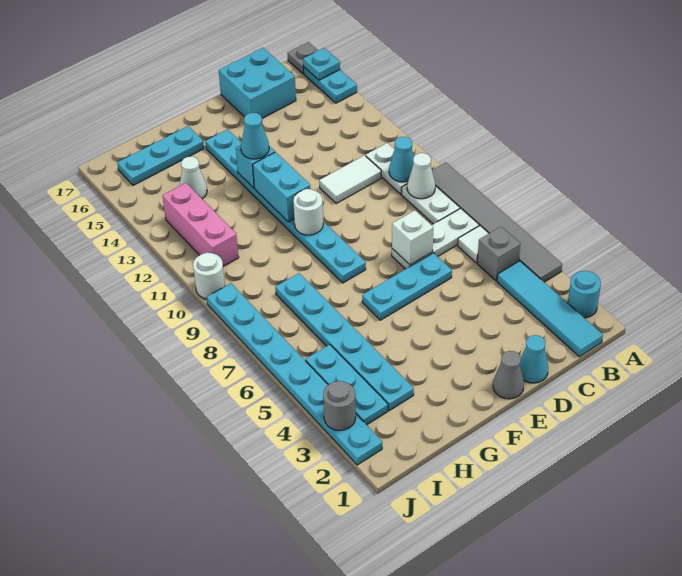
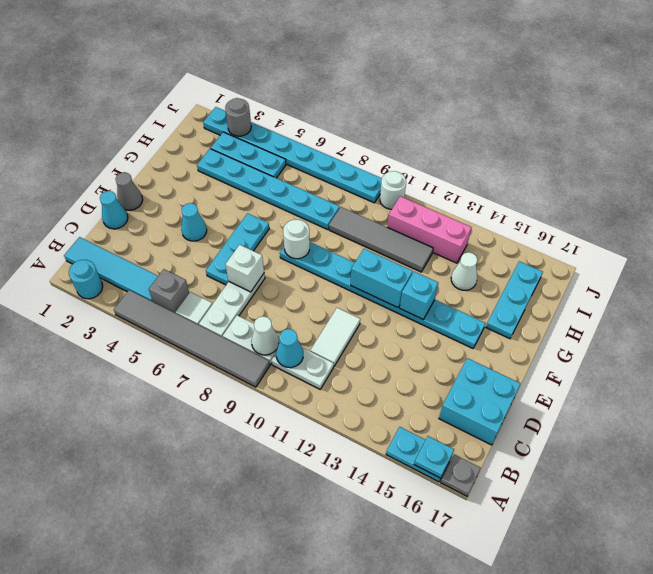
white round brick F10 level 2 -> white round brick F8 level 2
cyan cone F13 level 3 -> cyan cone E4 level 1
none -> grey tile H9:H12 level 1

